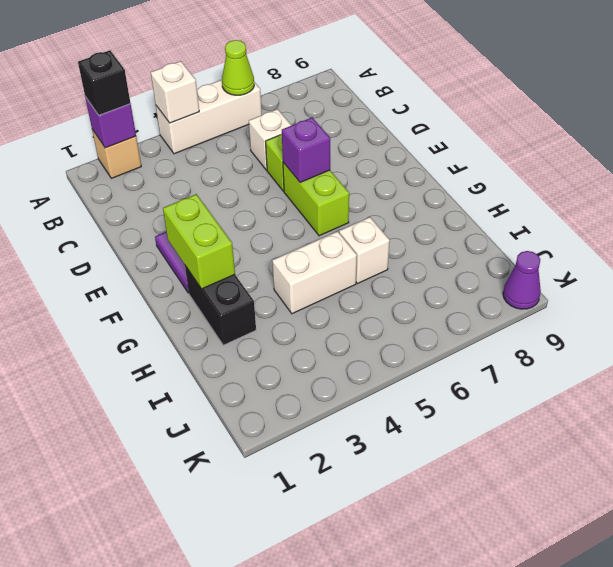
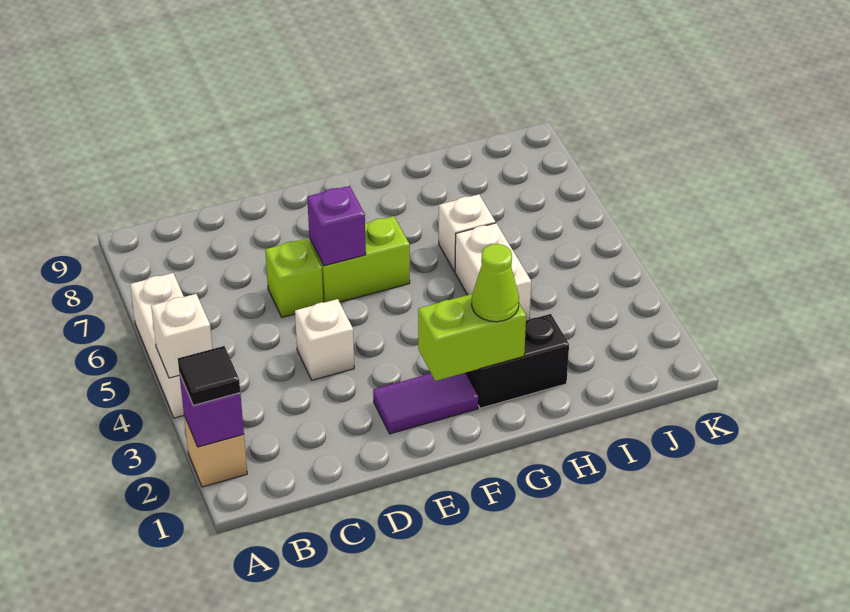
black brick A2 level 3 -> black tile A2 level 3
lime cone A6 level 2 -> lime cone G2 level 3
white brick C6 level 1 -> white brick D4 level 1
purple cone K9 level 1 -> none

